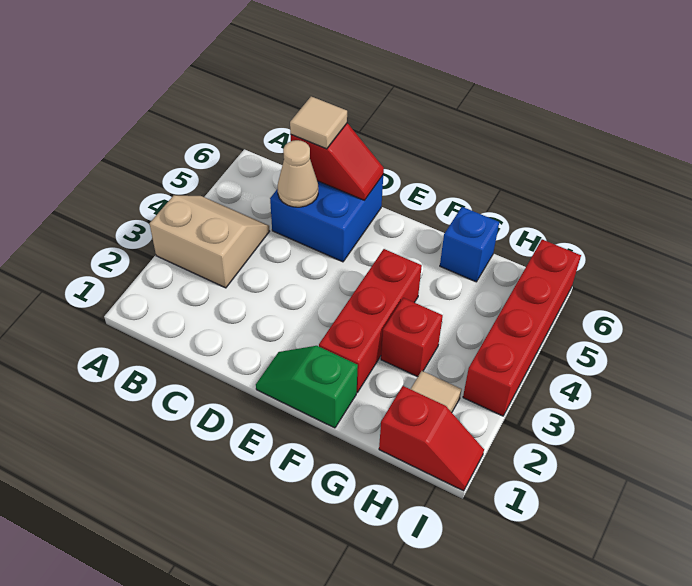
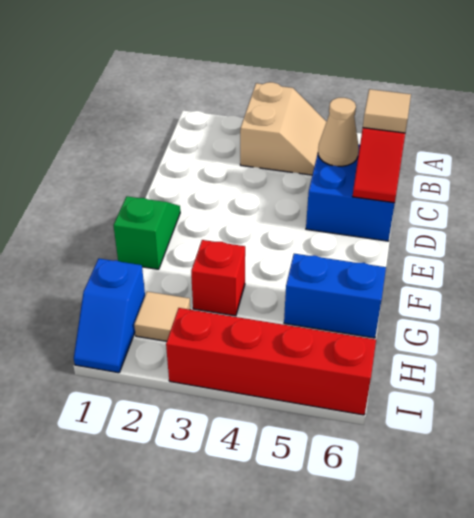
red brick F2:F4 level 1 -> none
blue brick G6 level 1 -> blue brick G5:G6 level 1
red slope H1:I1 level 1 top H -> blue slope H1:I1 level 1 top H

